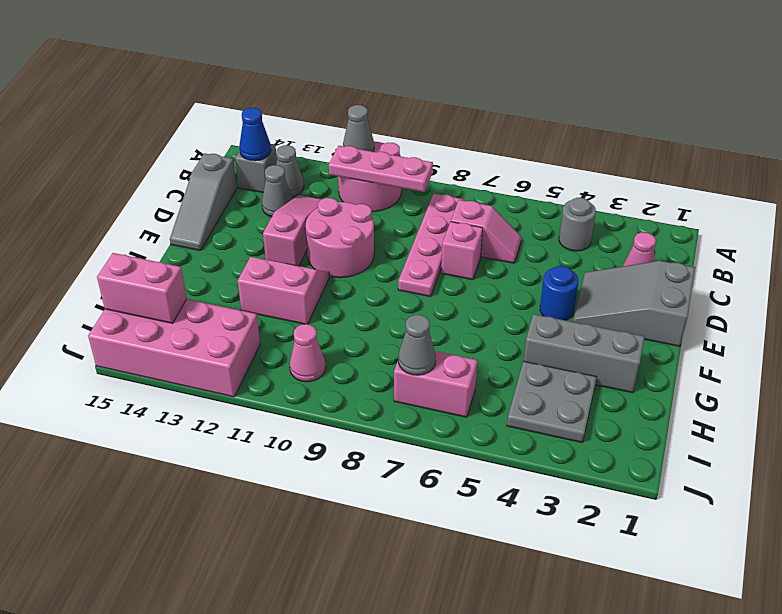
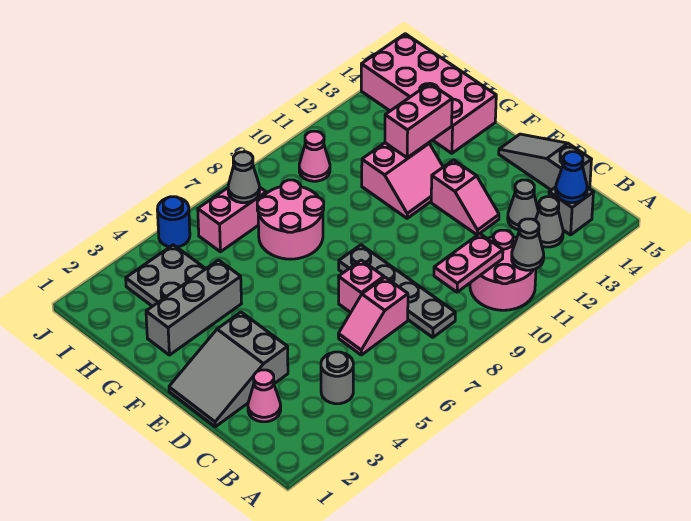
pink plate B8:E8 level 1 -> grey plate B8:E8 level 1
pink plate B9:B11 level 2 -> pink plate B9:B10 level 2
pink slope C12:E12 level 1 top E -> pink slope D12:E12 level 1 top E
grey slope D1:E3 level 1 top 1 -> grey slope D1:E3 level 1 top 3
pink round brick D10:E11 level 1 -> pink round brick G7:H8 level 1
blue round brick E4 level 1 -> blue round brick J5 level 1
pink brick I12:J15 level 1 -> pink brick G14:J15 level 1
pink brick I14:I15 level 2 -> pink brick G12:G13 level 2

